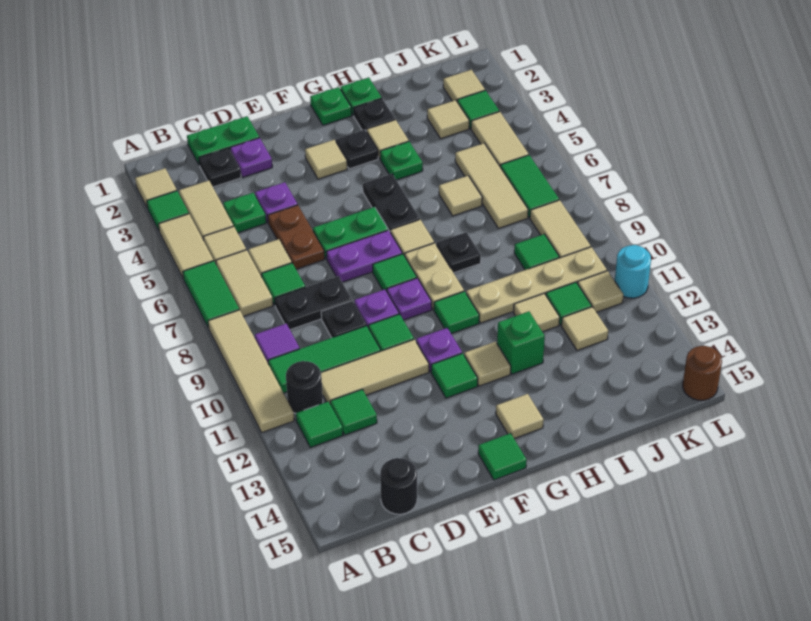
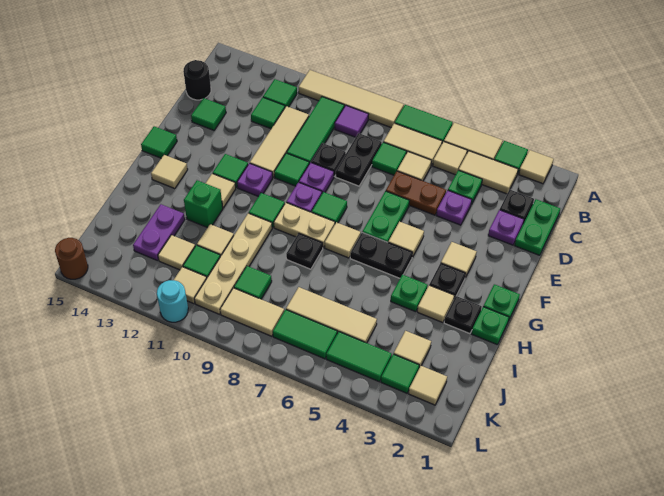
black round brick B11 level 1 -> none
none -> green tile D14 level 1
purple plate E7:F7 level 1 -> purple plate I13:J13 level 1
tan tile I6 level 1 -> tan tile F5 level 1
tan tile K4:K5 level 1 -> green tile K4:K5 level 1

